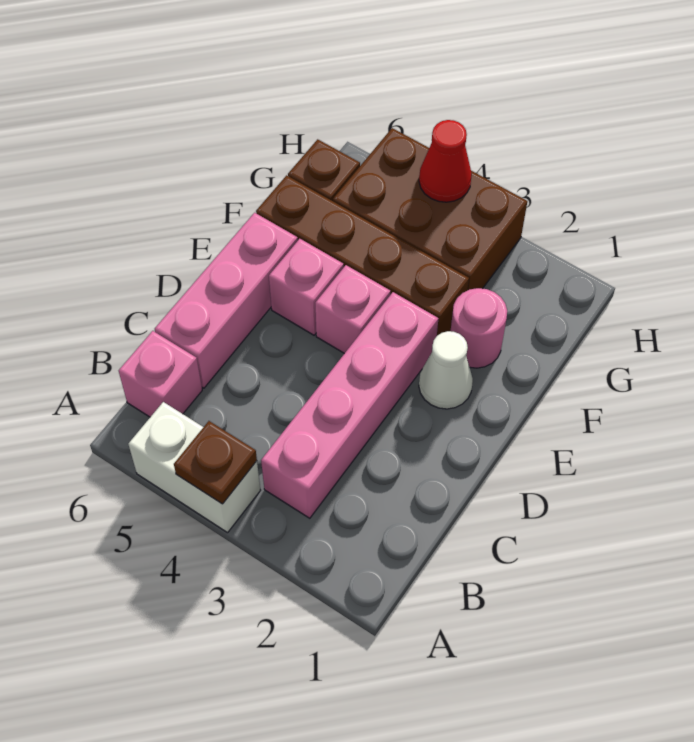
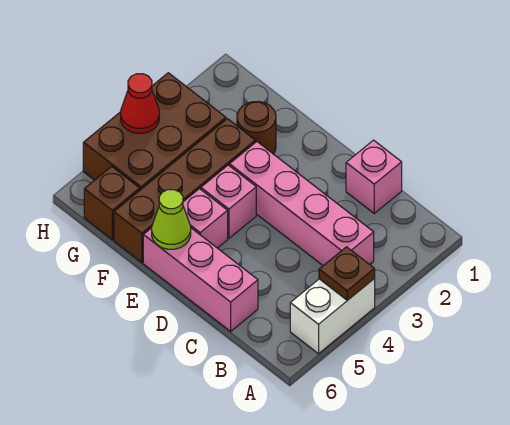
pink brick B6 level 1 -> pink brick C1 level 1
white cone E2 level 1 -> none
none -> lime cone E6 level 2
pink round brick F2 level 1 -> brown round brick F2 level 1

